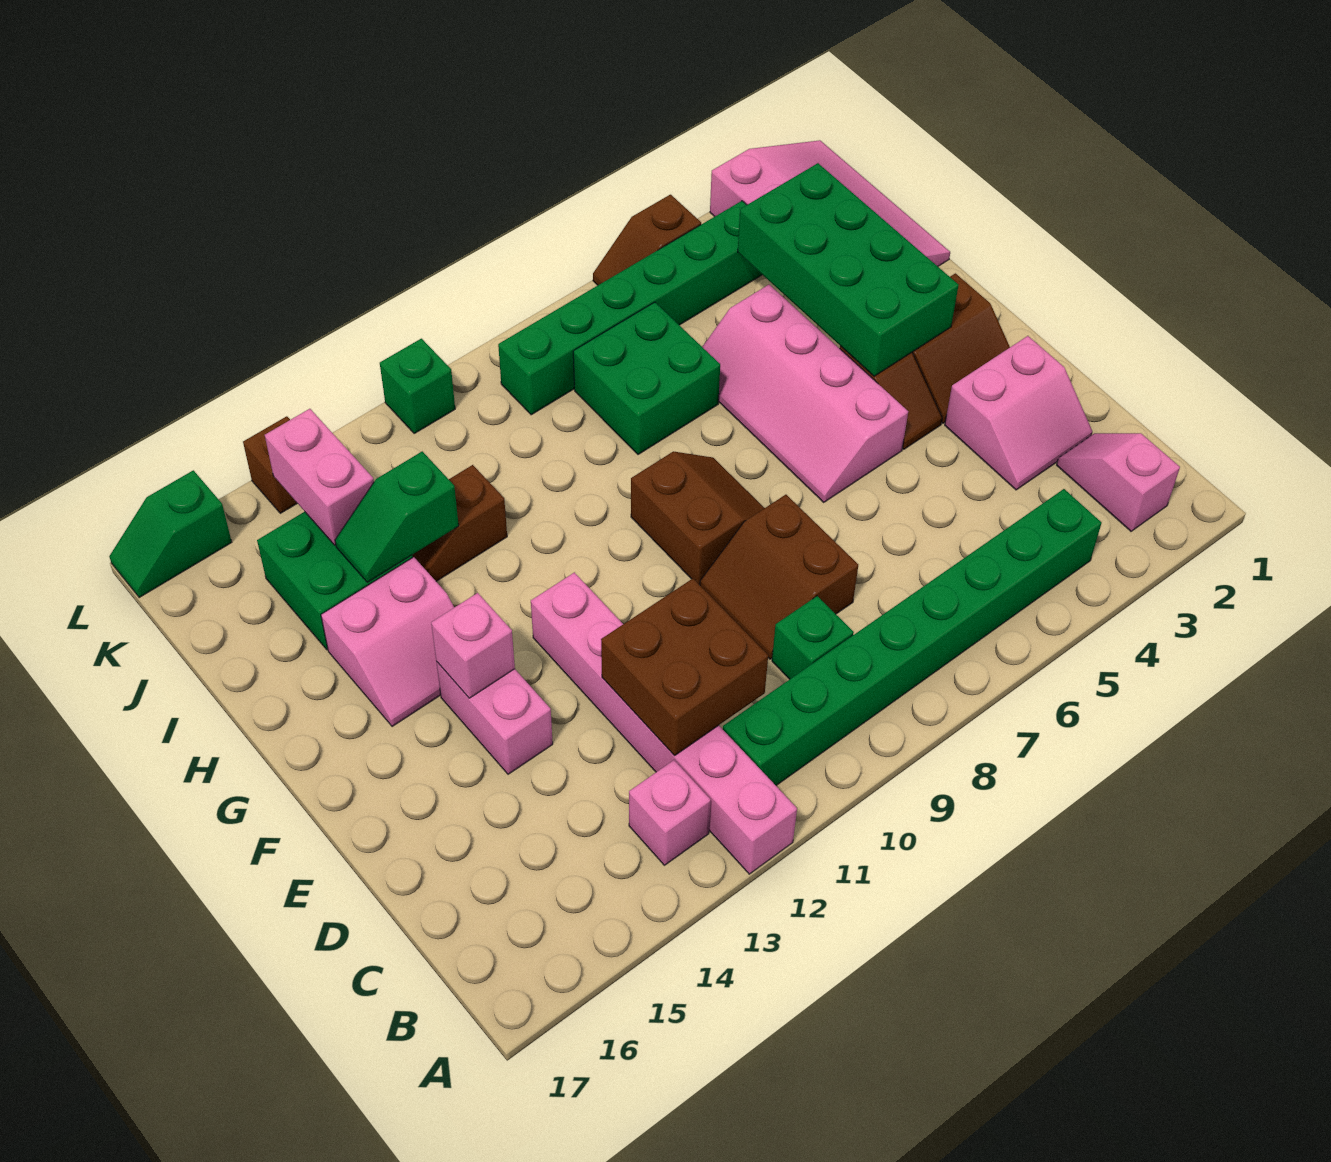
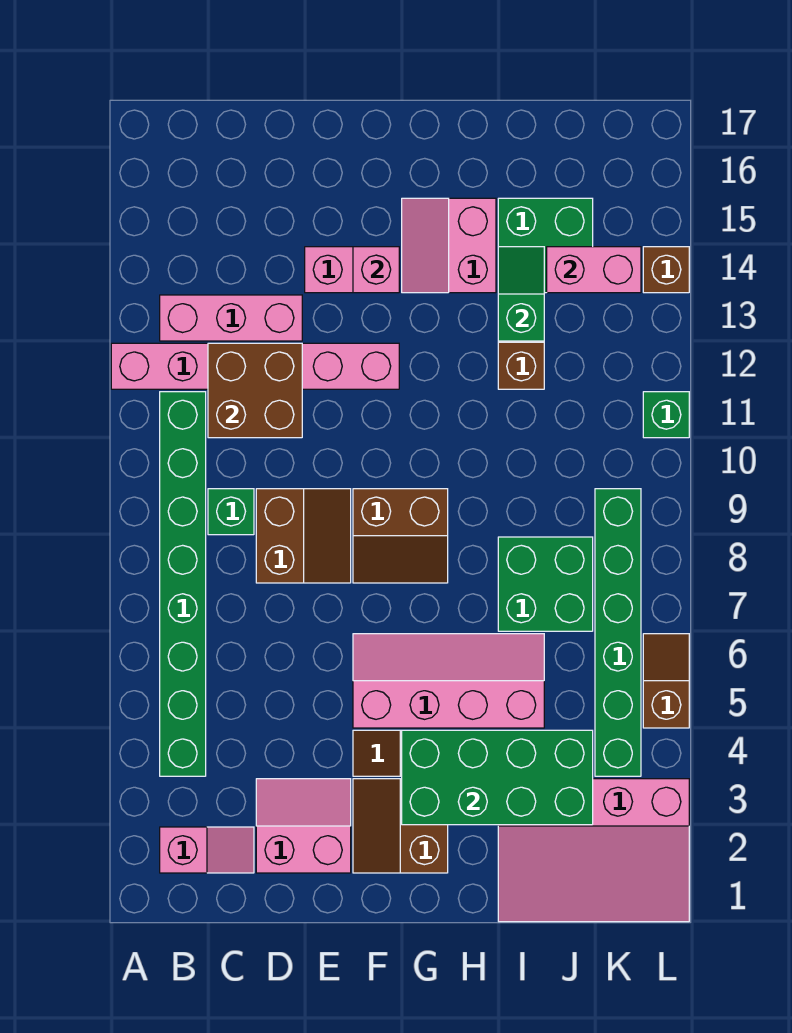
pink brick B13 level 1 -> pink brick B13:D13 level 1
pink slope D2:E3 level 1 top E -> pink slope D2:E3 level 1 top 2
brown slope D8:E9 level 1 top 8 -> brown slope D8:E9 level 1 top D
green slope L16:L17 level 1 top 16 -> none

